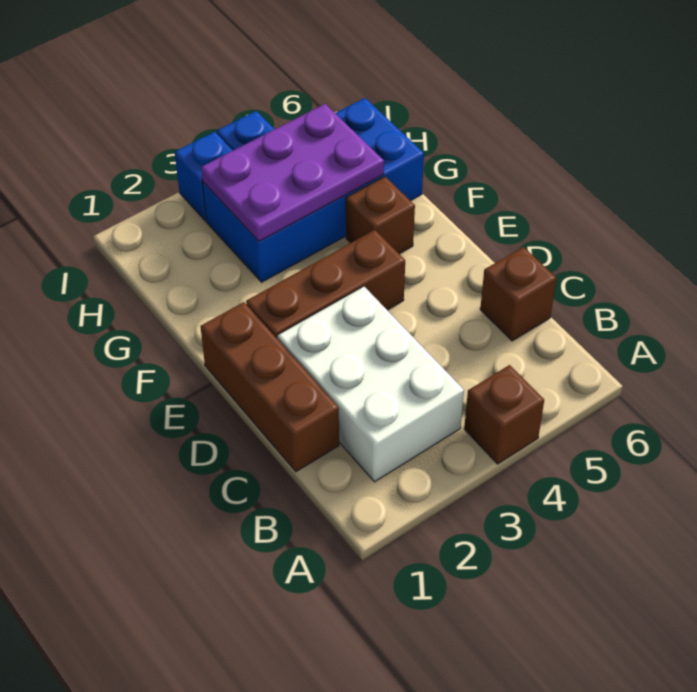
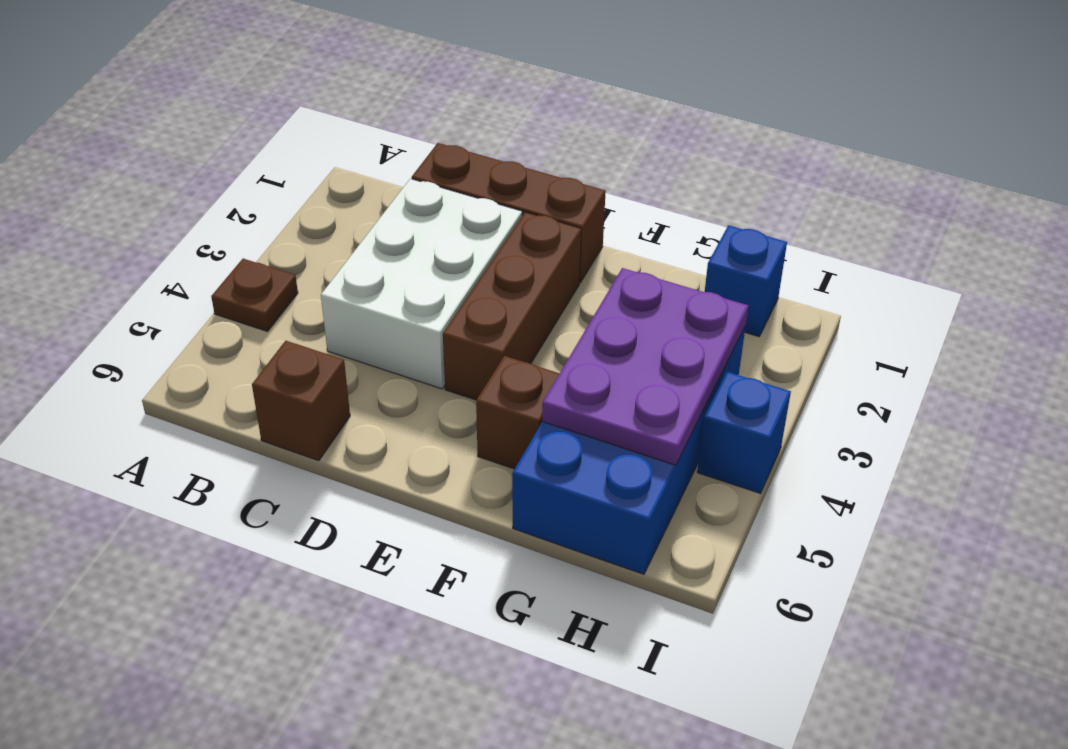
brown brick A4 level 1 -> brown plate A4 level 1
white brick B2:D3 level 1 -> white brick C2:D4 level 1
blue brick I3 level 1 -> blue brick H1 level 1

